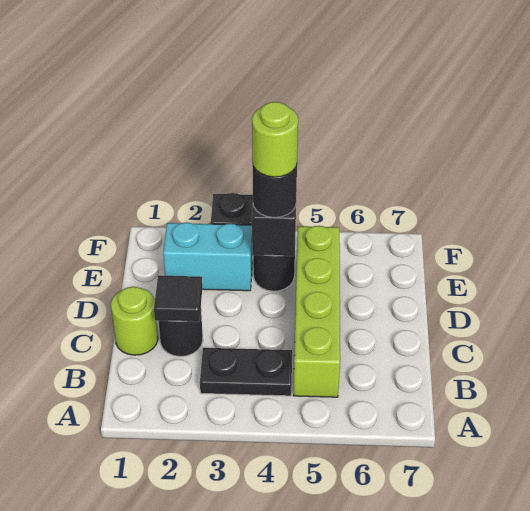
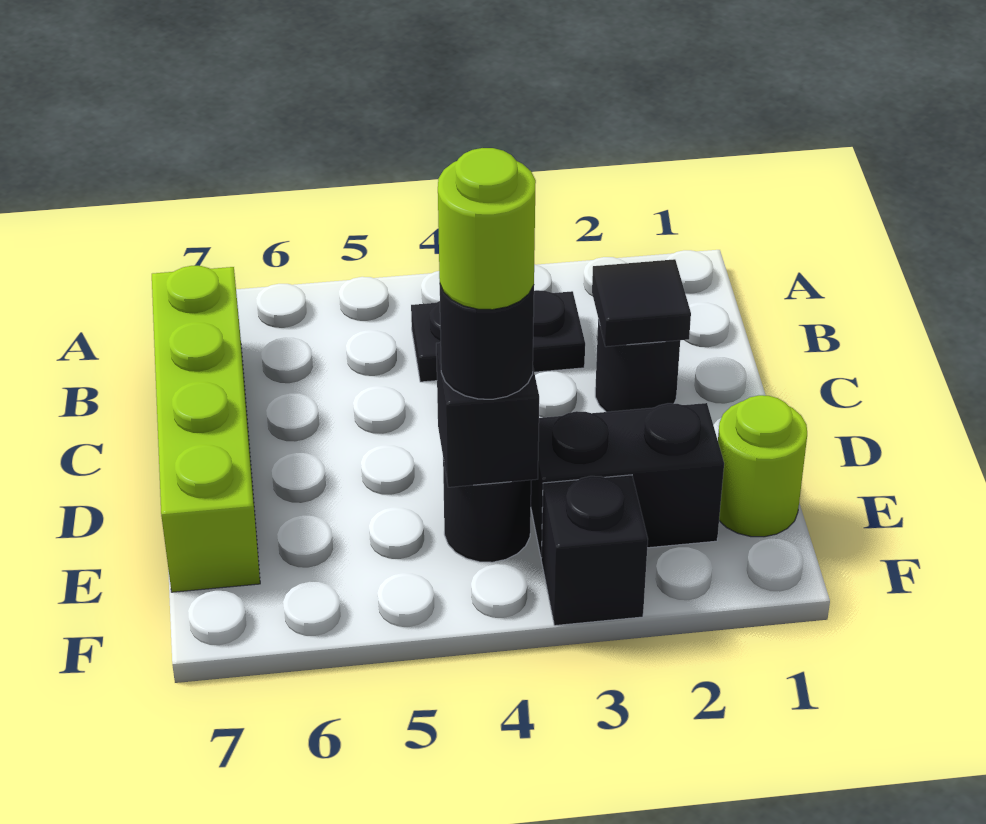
lime brick B5:E5 level 1 -> lime brick B7:E7 level 1
lime round brick C1 level 1 -> lime round brick E1 level 1
cyan brick E2:E3 level 1 -> black brick E2:E3 level 1

